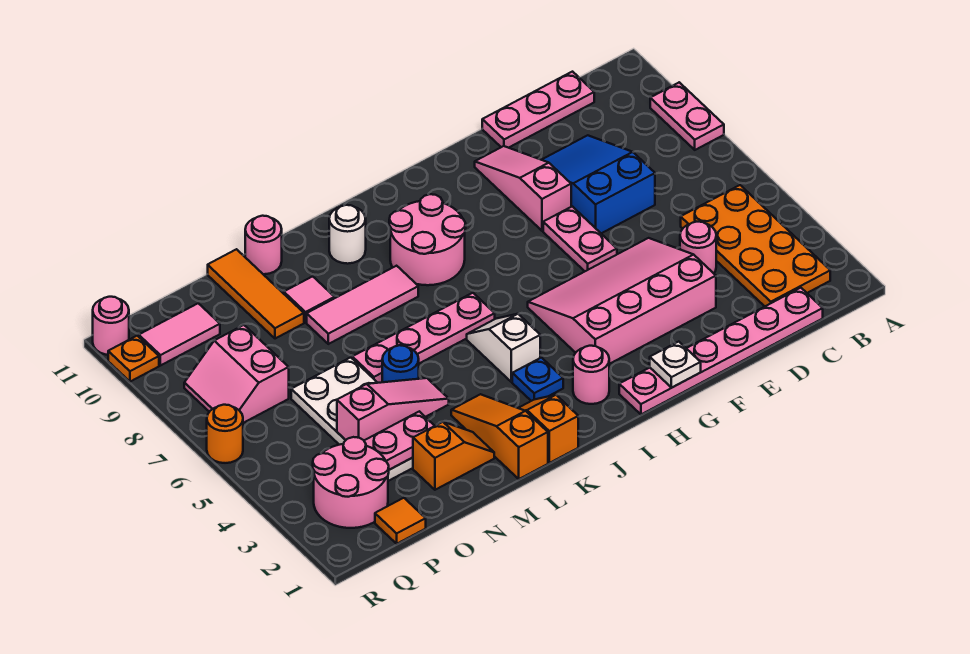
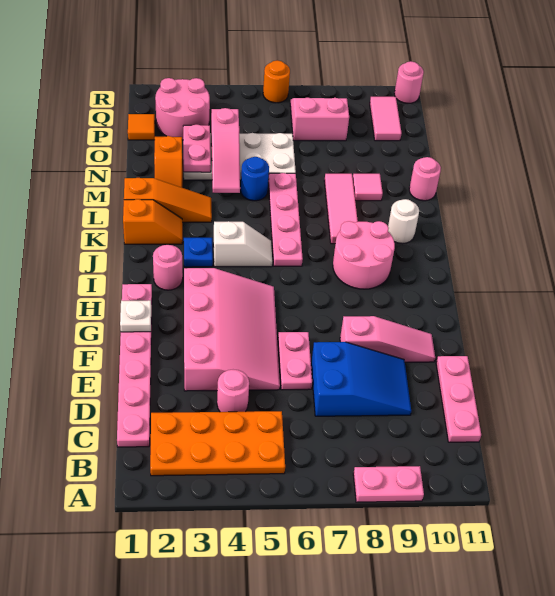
pink plate F6:F7 level 1 -> pink plate E6:F6 level 1
orange tile N9:N11 level 1 -> none
orange plate R10 level 1 -> none

